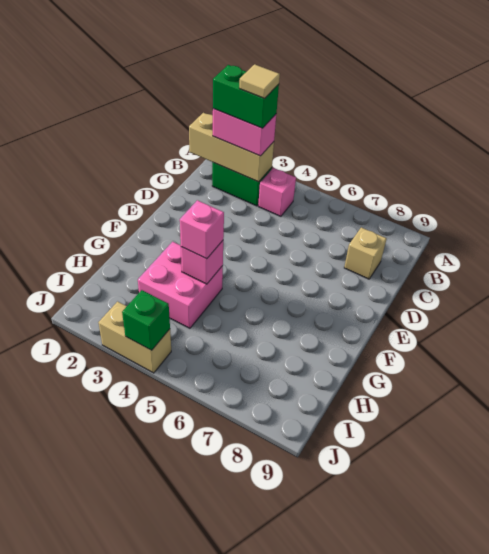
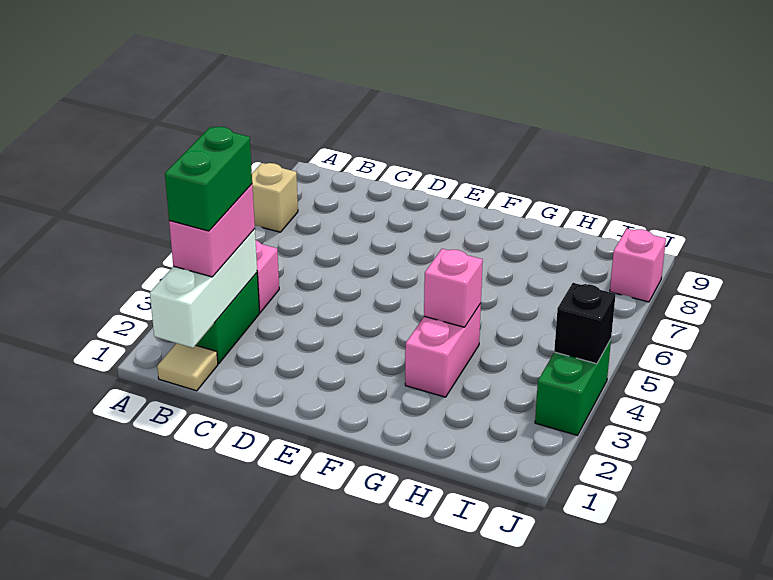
tan brick B1:B3 level 2 -> white brick B1:B3 level 2
tan tile B3 level 5 -> tan tile B1 level 1
tan brick C8 level 1 -> tan brick A7 level 1
pink brick G3:H4 level 1 -> pink brick G3:G4 level 1
pink brick G4 level 3 -> pink brick J8 level 1
tan brick J3:J4 level 1 -> green brick J3:J4 level 1
green brick J4 level 2 -> black brick J4 level 2

